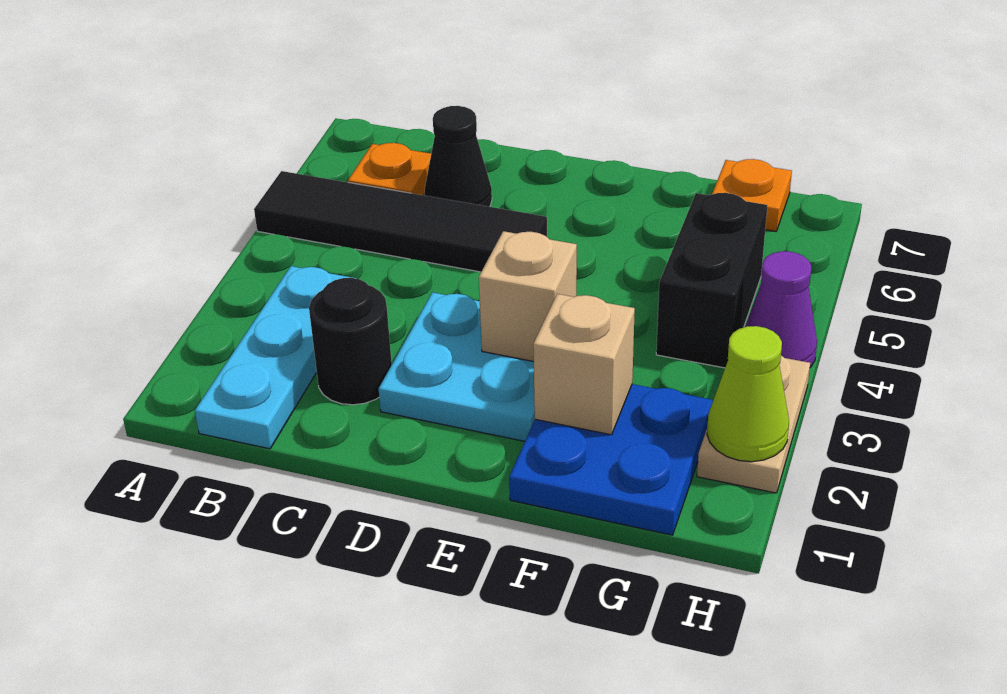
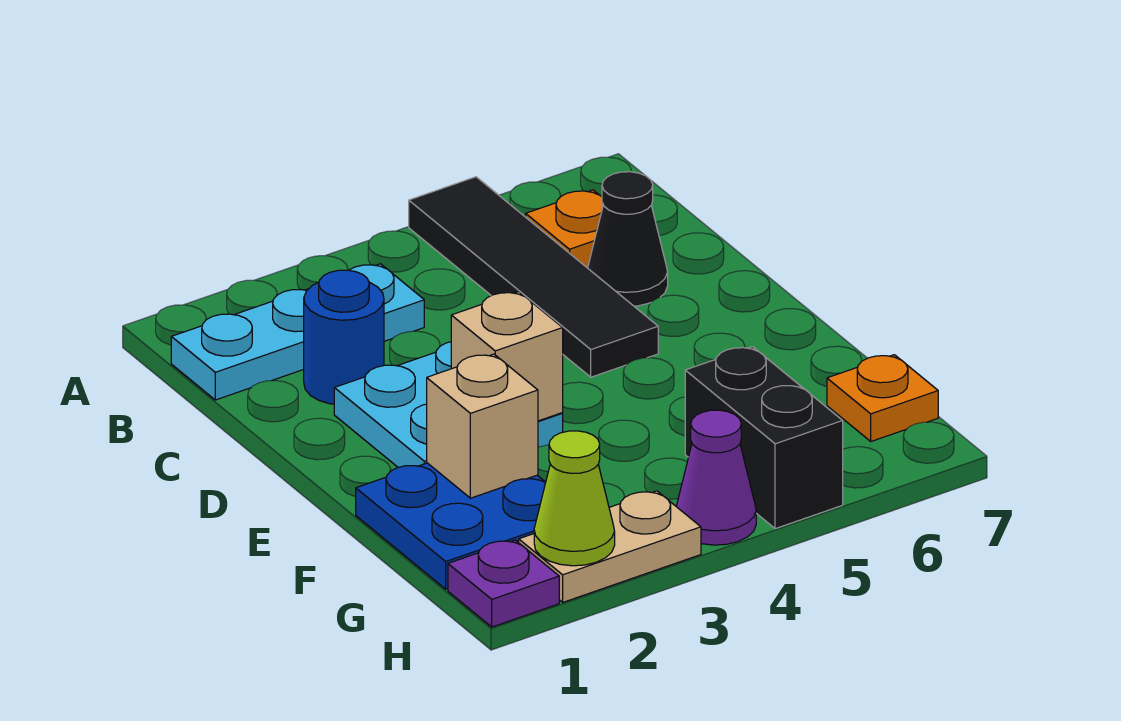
black round brick C2 level 1 -> blue round brick C2 level 1
black brick G4:G5 level 1 -> black brick G5:H5 level 1
none -> purple plate H1 level 1

